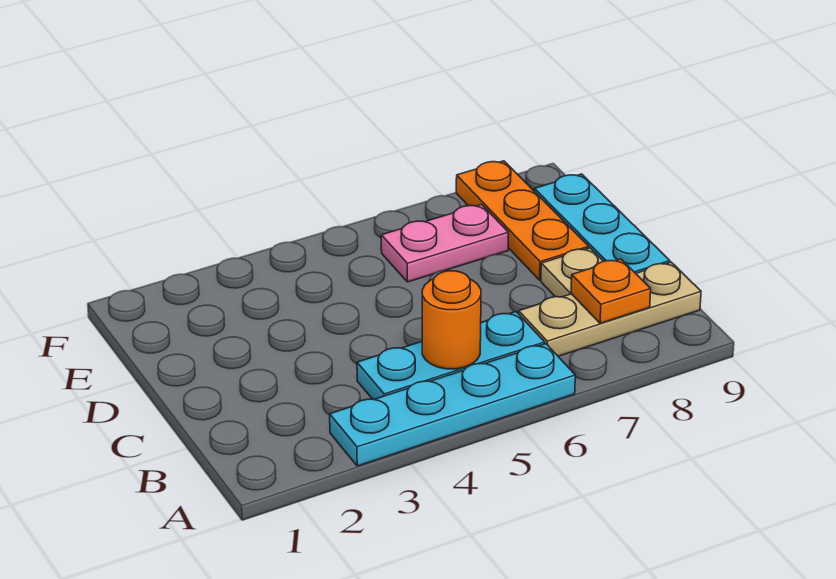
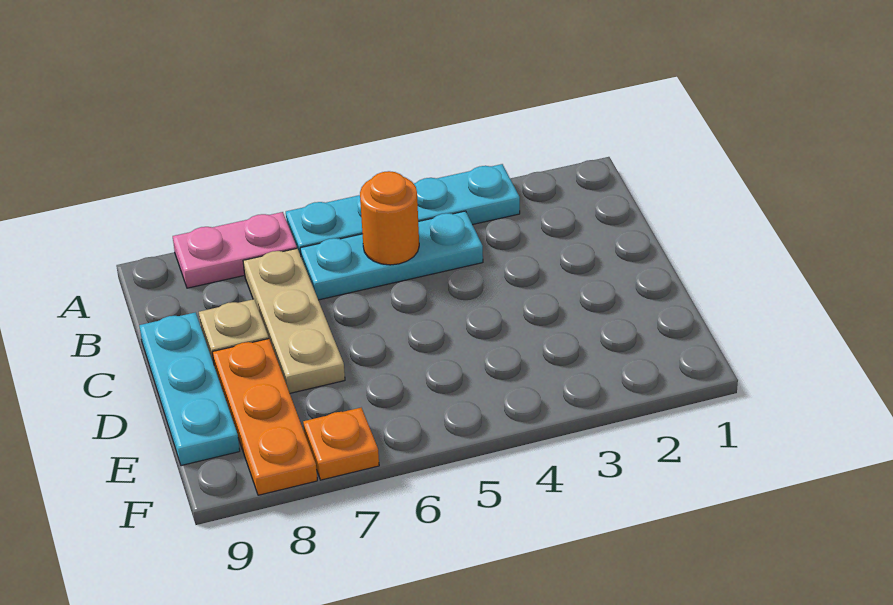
tan plate B7:B9 level 1 -> tan plate B7:D7 level 1
orange plate B8 level 2 -> orange plate F7 level 1
pink plate E6:E7 level 1 -> pink plate A7:A8 level 1

